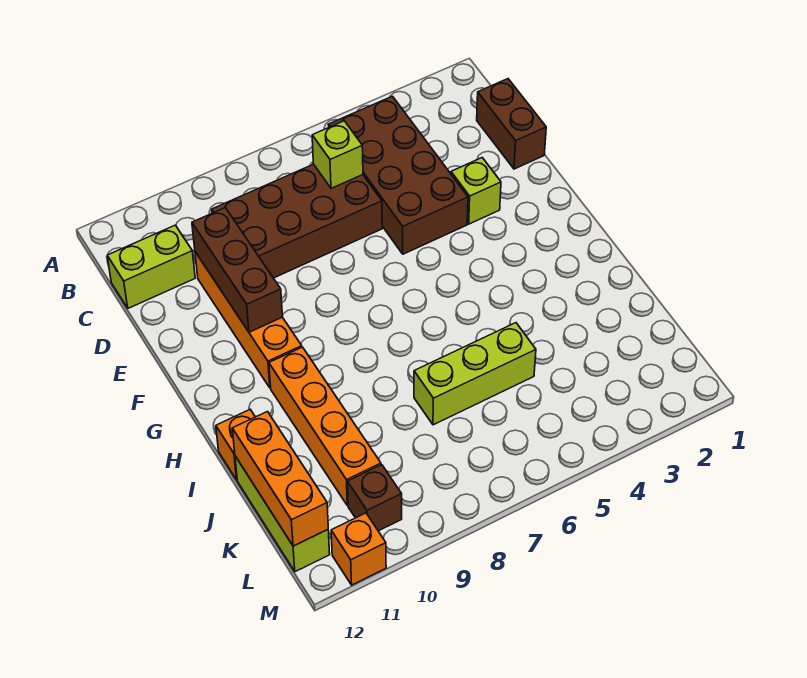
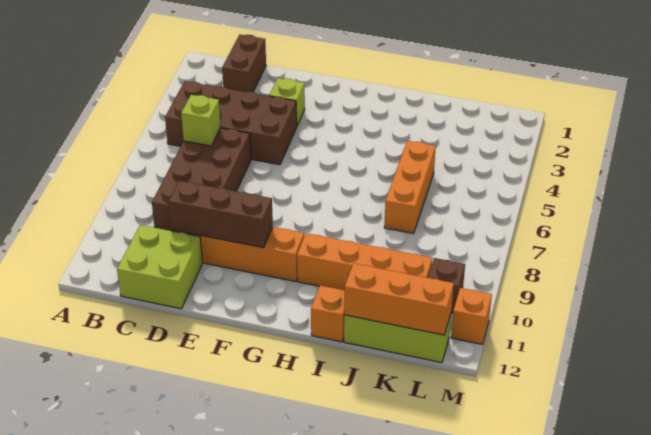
brown brick C1:D1 level 1 -> brown brick C1:C2 level 1
lime brick C11:C12 level 1 -> lime brick C11:D12 level 1
lime brick J5:J7 level 1 -> orange brick J5:J7 level 1

